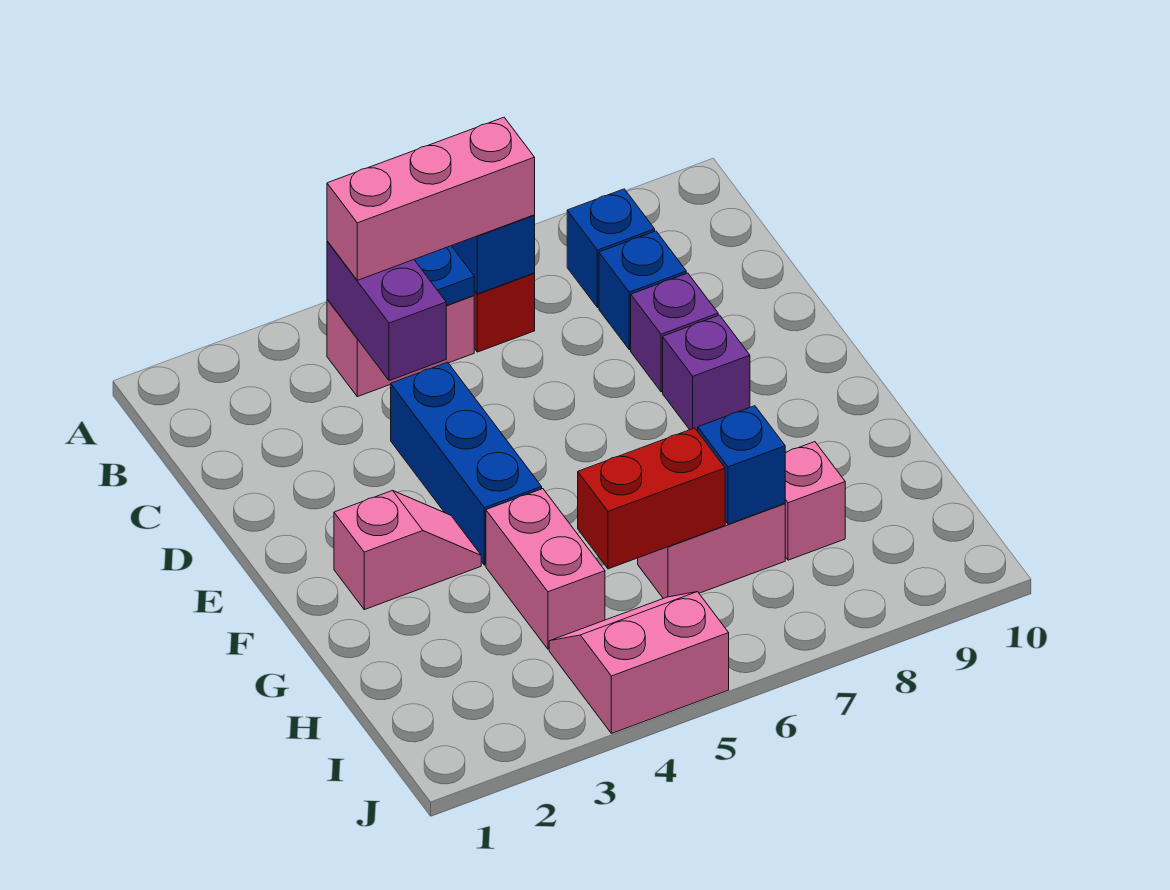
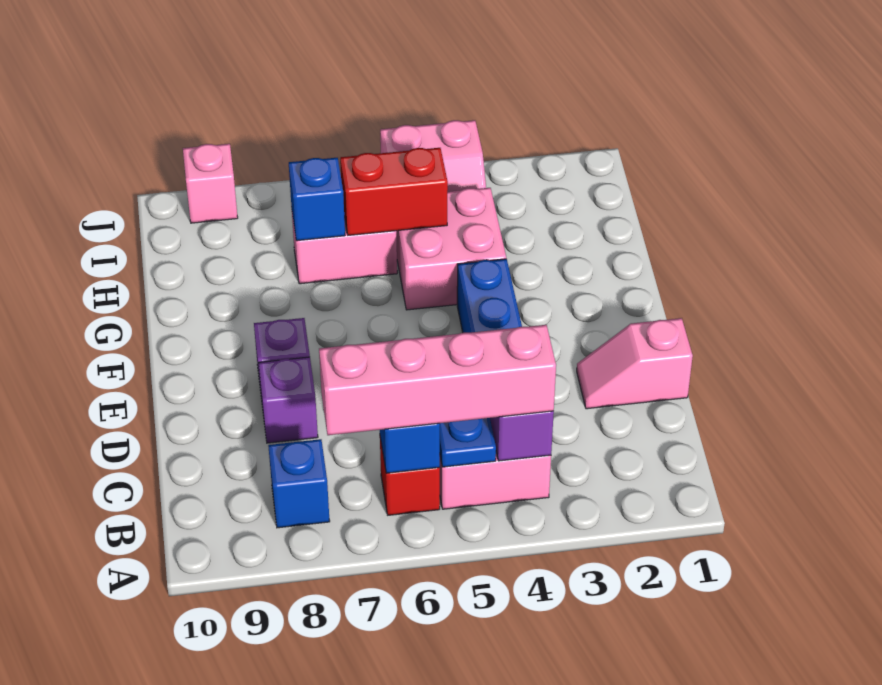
pink brick B4:B6 level 3 -> pink brick B4:B7 level 3
blue brick C8 level 1 -> none
pink slope F2:F3 level 1 top 2 -> pink slope D1:D2 level 1 top 1
pink brick G4:H4 level 1 -> pink brick G4:H5 level 1
pink brick H8 level 1 -> pink brick J9 level 1

